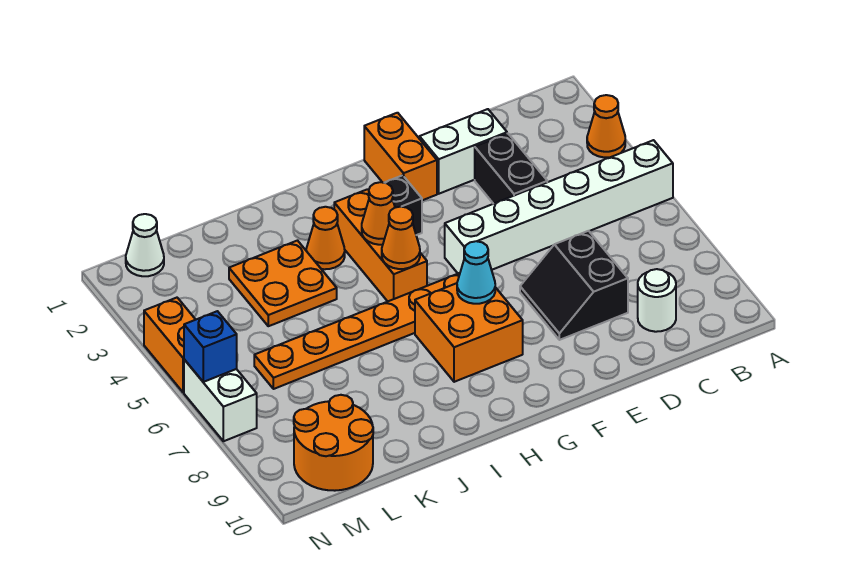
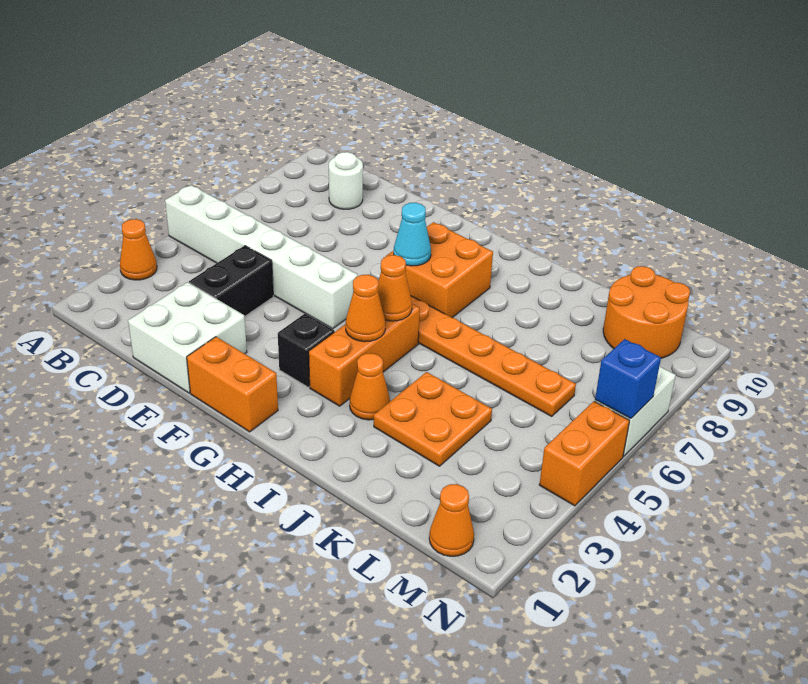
white brick D2:E2 level 1 -> white brick D1:E2 level 1
black slope D7:E8 level 1 top D -> none
orange brick F1:F2 level 1 -> orange brick F1:G1 level 1
white cone M1 level 1 -> orange cone M1 level 1

